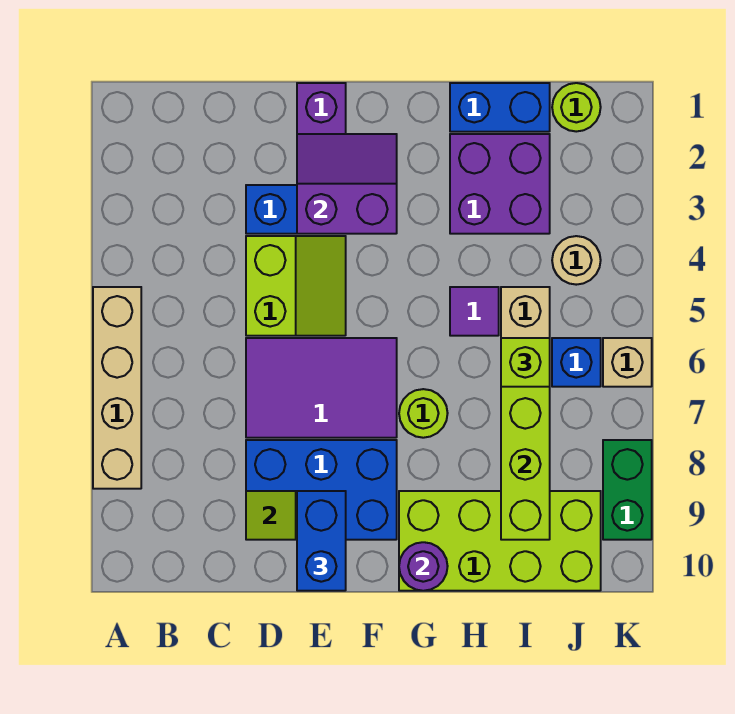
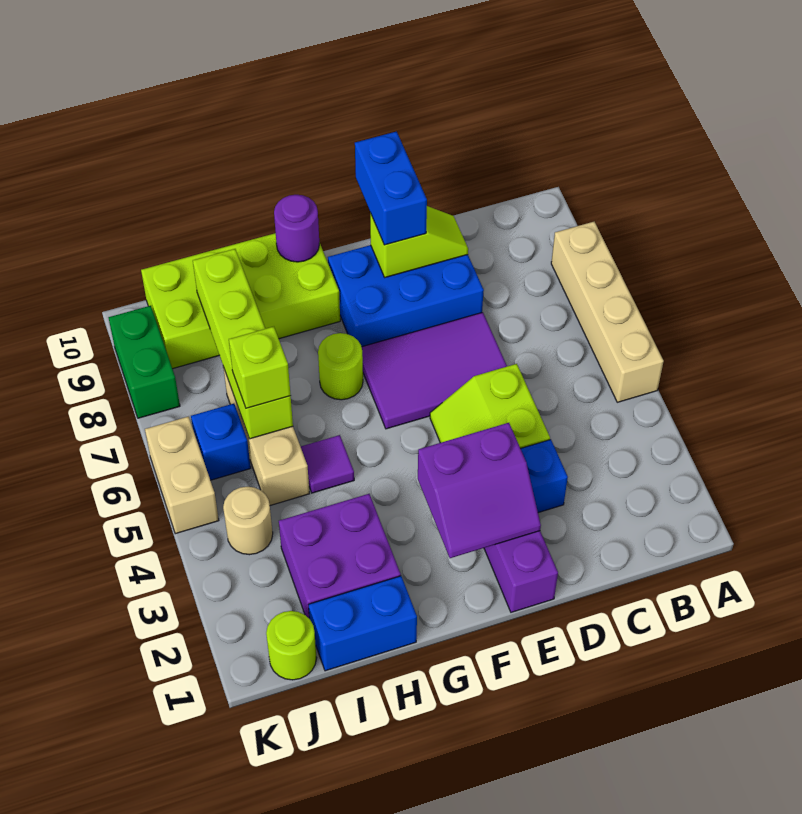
tan brick K6 level 1 -> tan brick K5:K6 level 1

